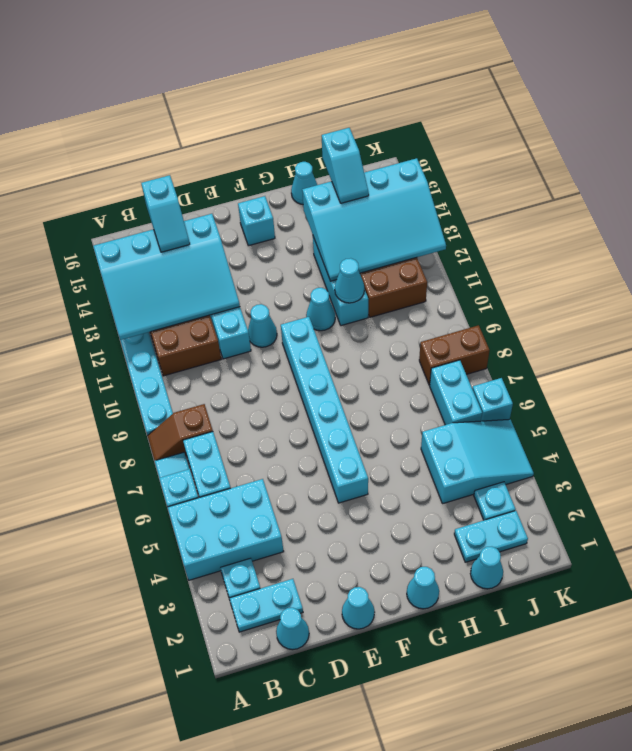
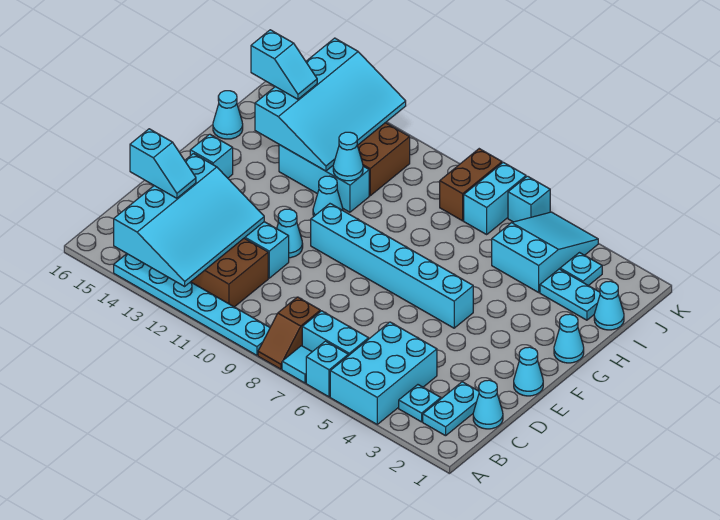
cyan plate I2:J2 level 1 -> cyan plate I2:I3 level 1
cyan brick J6:J7 level 1 -> cyan brick J7:K7 level 1

